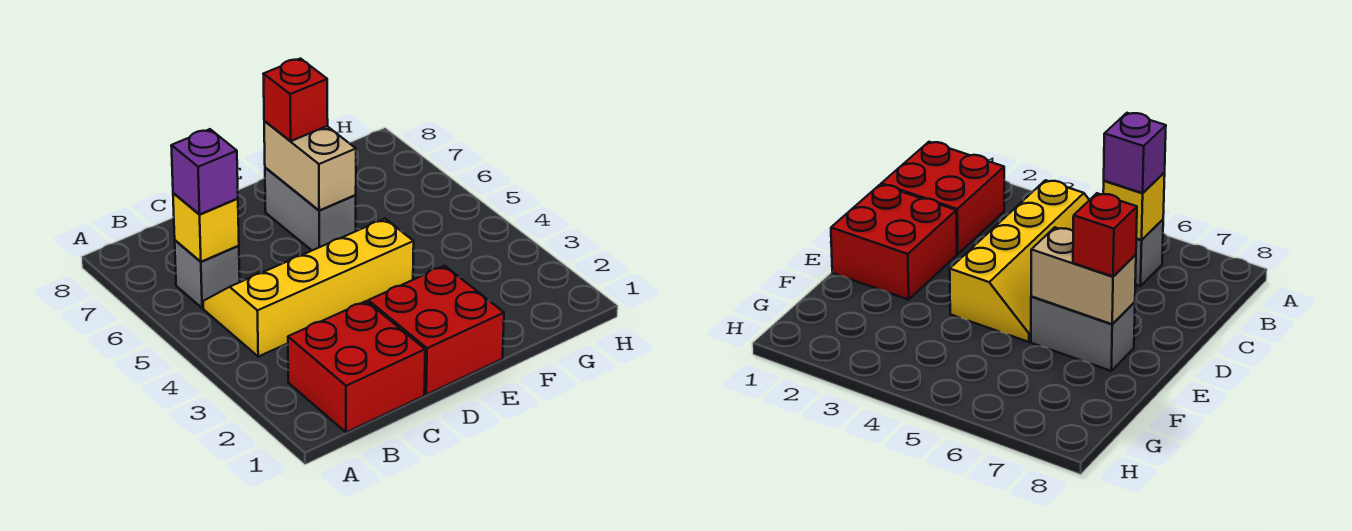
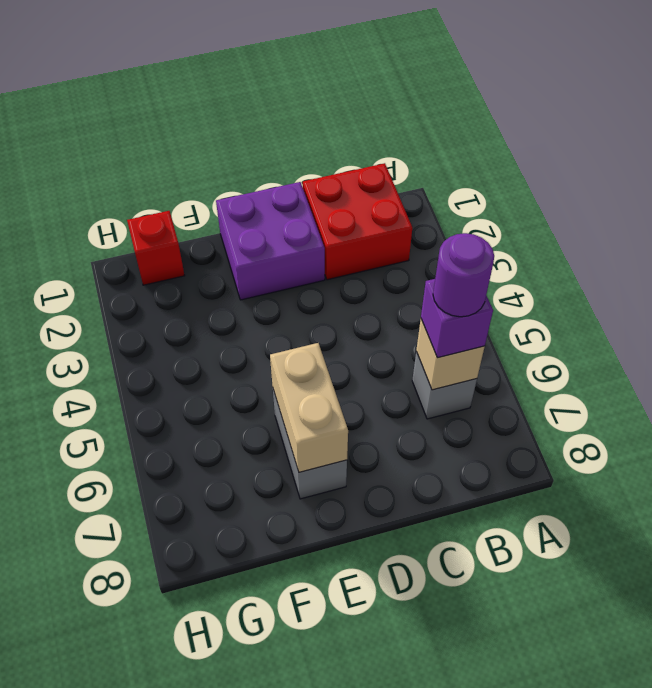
yellow slope B4:E5 level 1 top 4 -> none
yellow brick B6 level 2 -> tan brick B6 level 2
none -> purple round brick B6 level 4
red brick D1:E2 level 1 -> purple brick D1:E2 level 1
red brick E7 level 3 -> red brick G1 level 1

